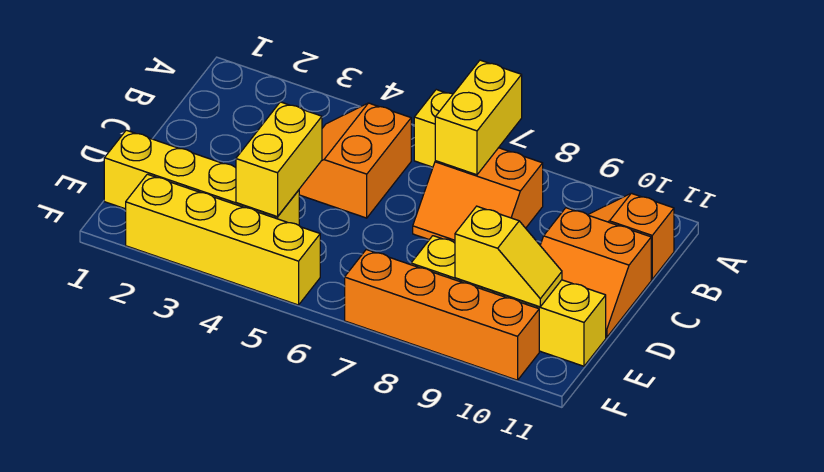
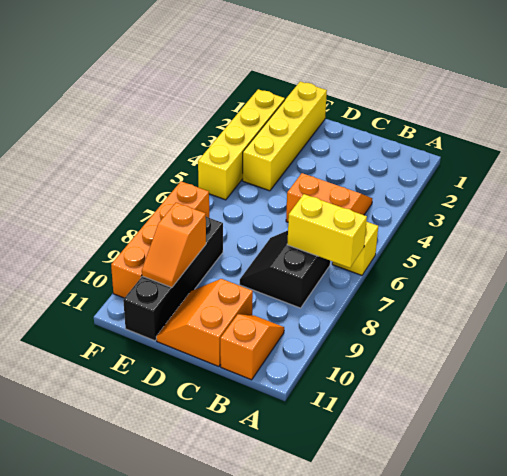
orange slope B7:C8 level 1 top B -> black slope B7:C8 level 1 top B
yellow brick D4:E4 level 2 -> none
yellow brick E8:E11 level 1 -> black brick E8:E11 level 1
yellow slope E9:E10 level 2 top 9 -> orange slope E9:E10 level 2 top 9

